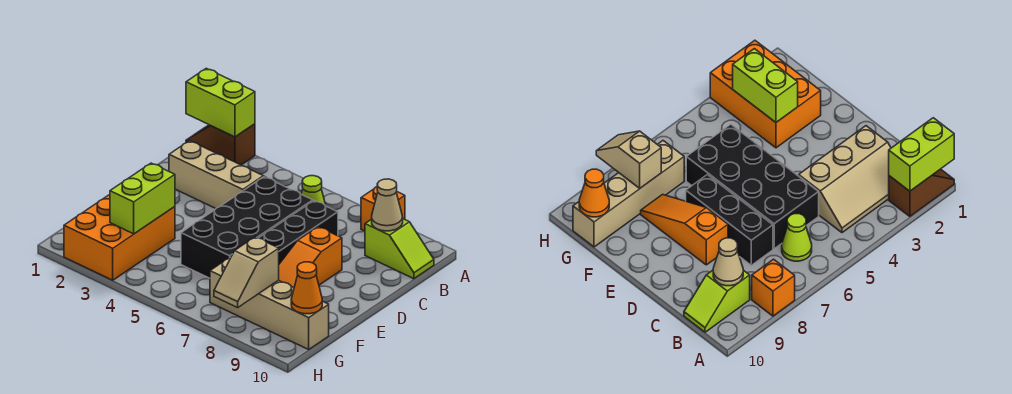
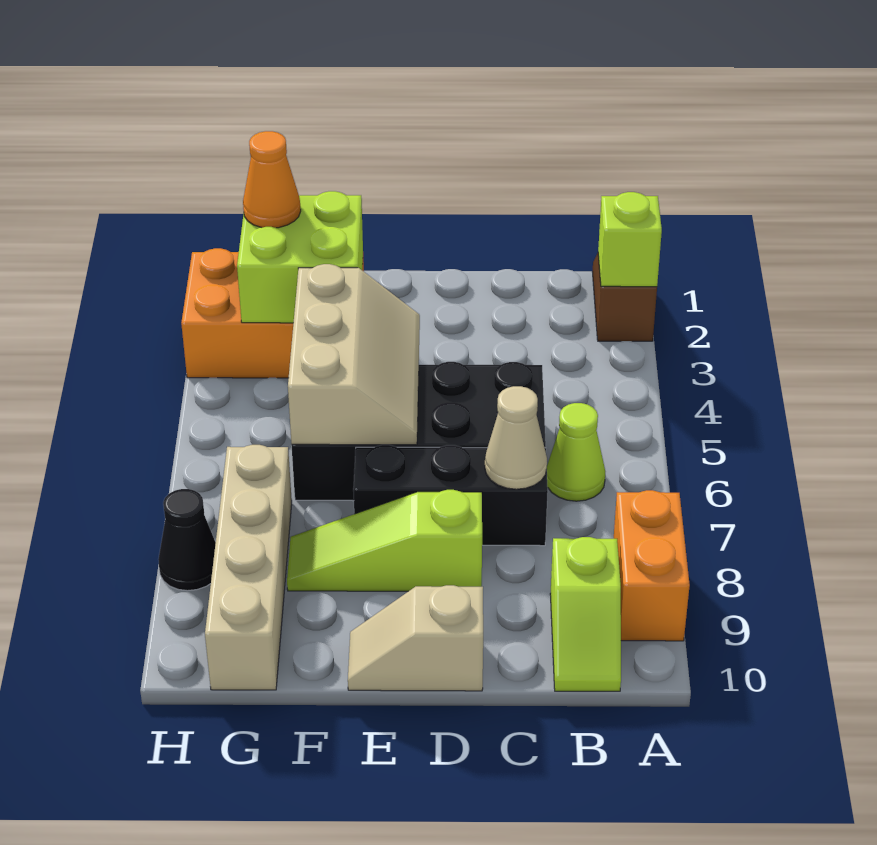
lime brick A1:A2 level 2 -> lime brick A2 level 2
orange brick A8 level 1 -> orange brick A8:A9 level 1
tan slope B2:C4 level 1 top C -> tan slope E4:F6 level 2 top F
tan cone B9 level 2 -> tan cone C7 level 2
orange slope D8:F8 level 1 top D -> lime slope D8:F8 level 1 top D
lime brick F3:G3 level 2 -> lime brick F2:G3 level 2
tan slope G8:H8 level 2 top G -> tan slope D10:E10 level 1 top D
orange cone G10 level 2 -> orange cone G2 level 3
none -> black cone H8 level 1

